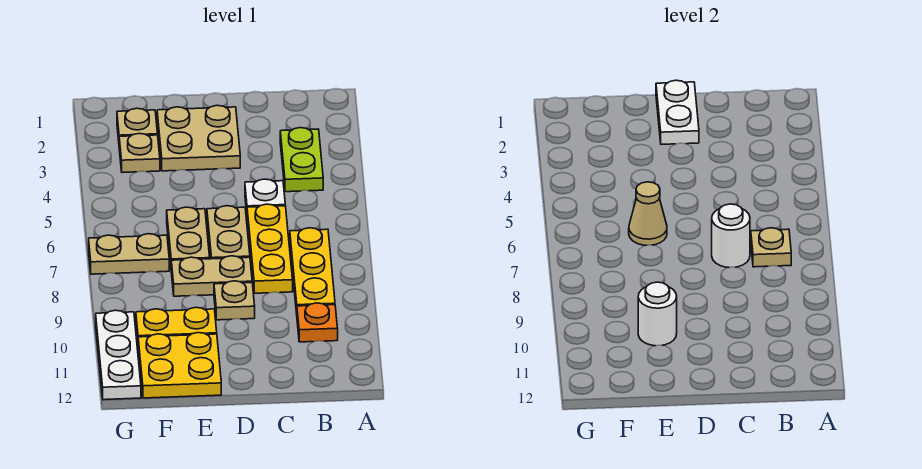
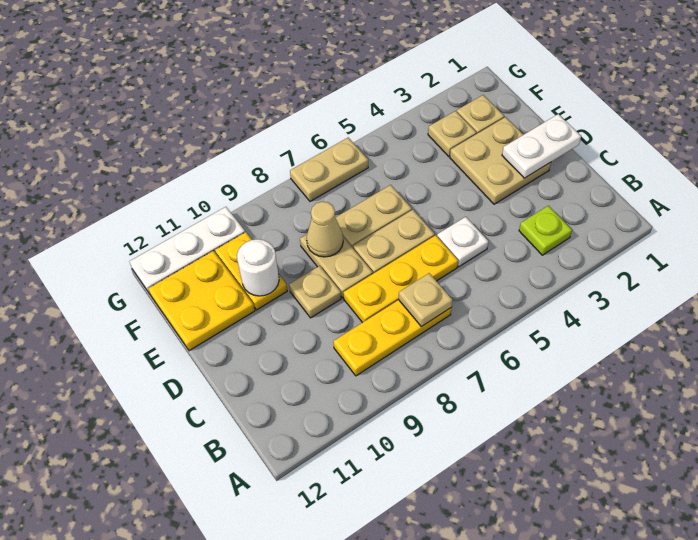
lime plate B3:B4 level 1 -> lime plate B3 level 1
orange plate B10 level 1 -> none
white round brick C7 level 2 -> none
tan cone E6 level 2 -> tan cone E8 level 2
tan plate F7:G7 level 1 -> tan plate G6:G7 level 1

